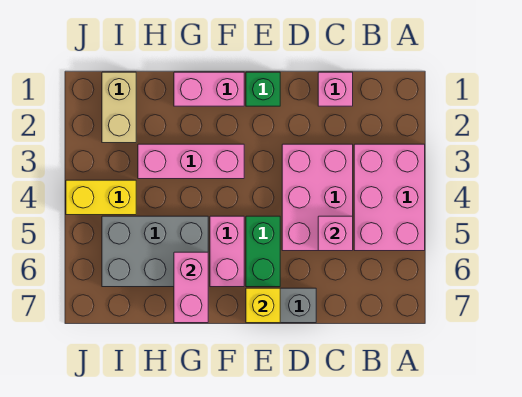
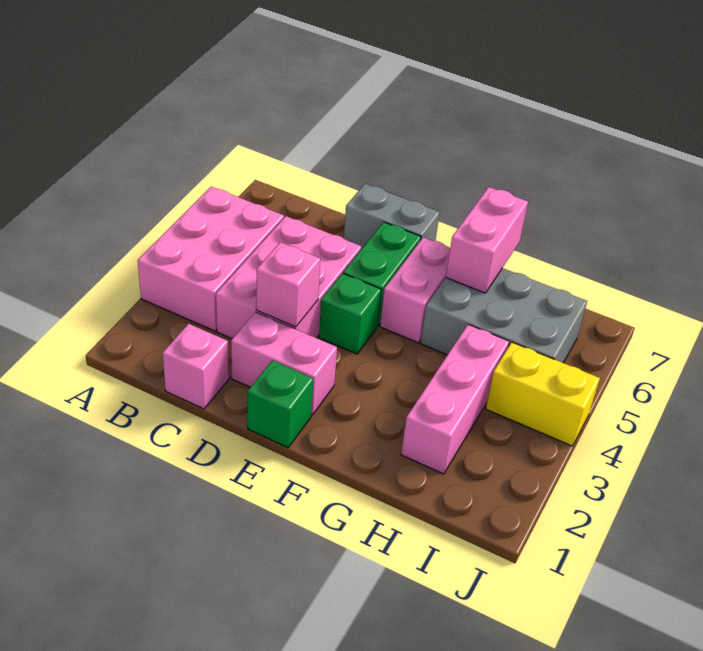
pink brick C5 level 2 -> pink brick D3 level 2
none -> green brick E4 level 1
yellow brick E7 level 2 -> none
pink brick F1:G1 level 1 -> pink brick D2:E2 level 1
pink brick F3:H3 level 1 -> pink brick H2:H4 level 1
tan brick I1:I2 level 1 -> none

